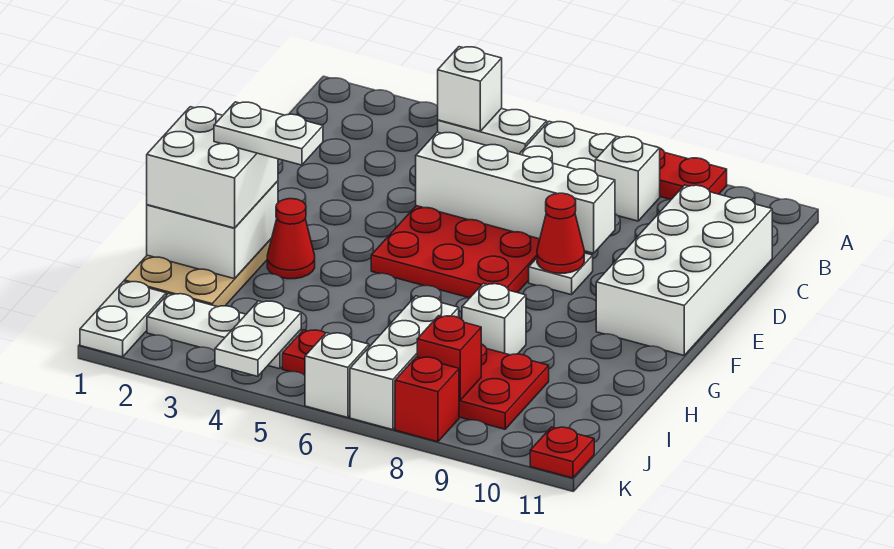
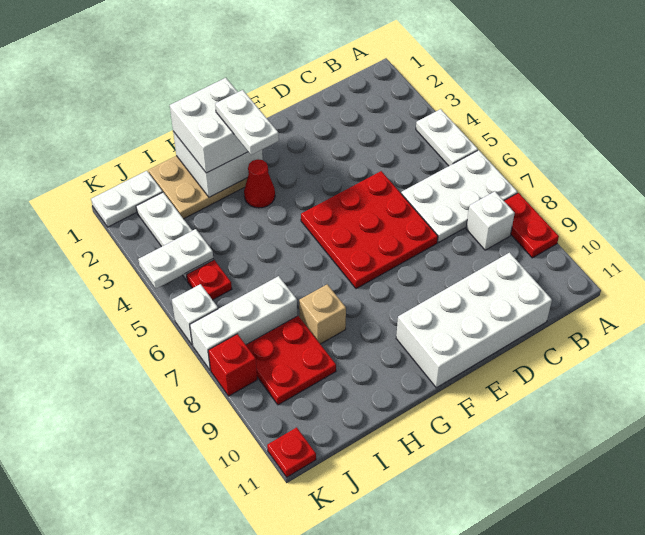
white brick A4 level 2 -> none
white brick D5:D8 level 2 -> none
white plate E8 level 1 -> none
red cone E8 level 2 -> none
white brick H8 level 1 -> tan brick H8 level 1
red brick J8 level 2 -> none

